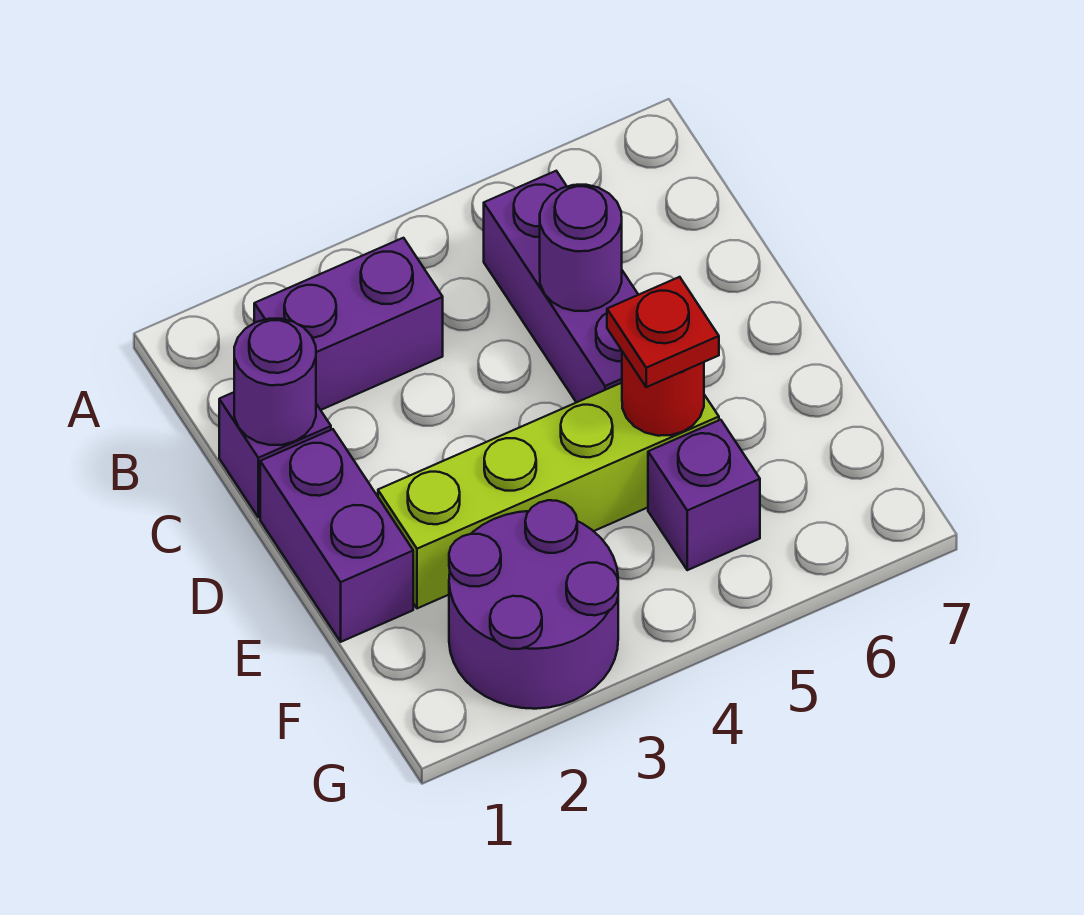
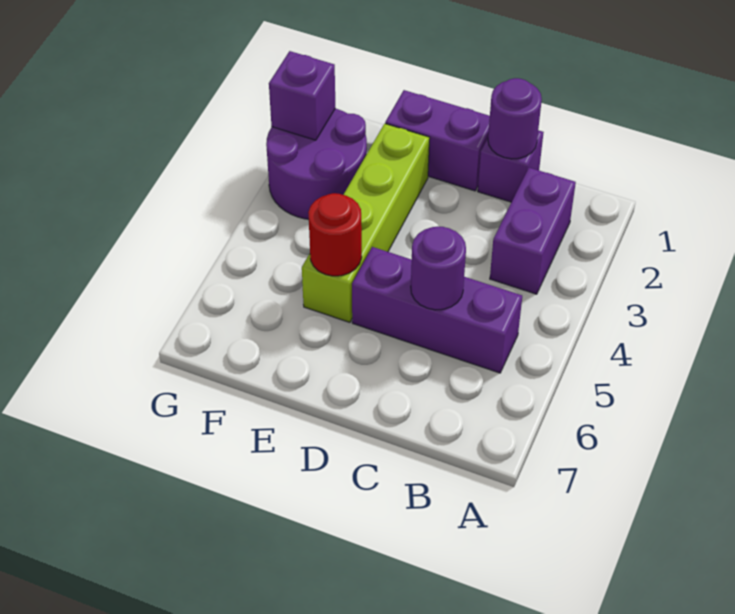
red plate E5 level 3 -> none
purple brick F5 level 1 -> purple brick G2 level 2

